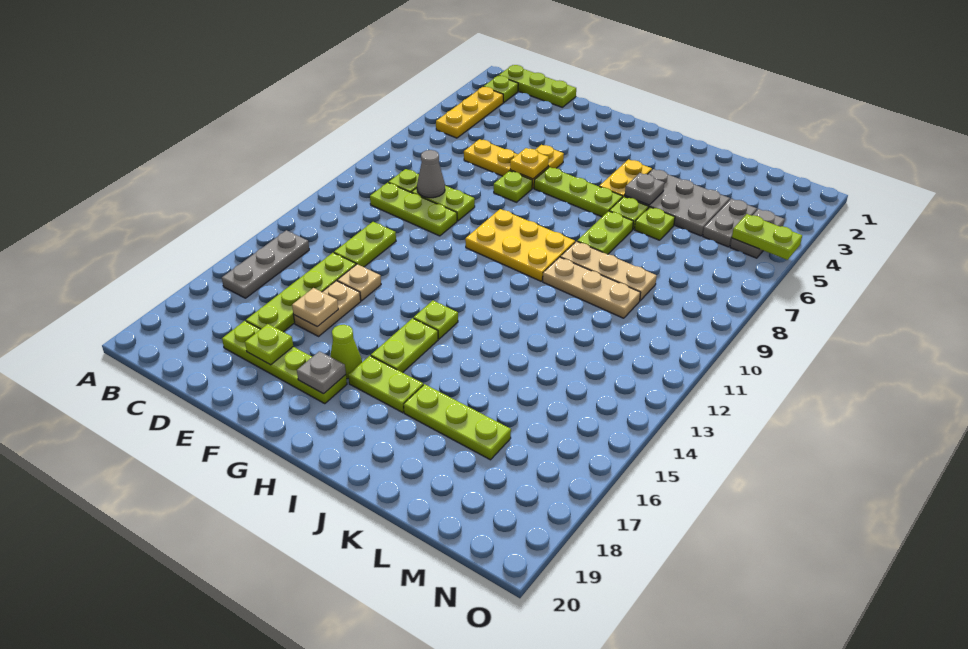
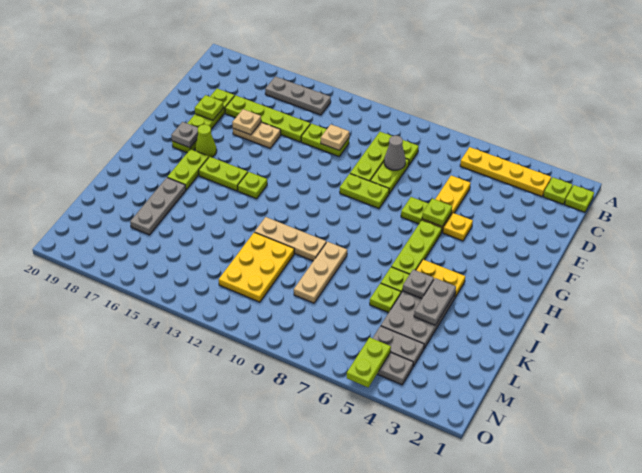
lime plate B1:D1 level 1 -> lime plate B1 level 1
yellow plate B3:B5 level 1 -> yellow plate B3:B6 level 1
tan plate E14 level 1 -> tan plate D12 level 2
yellow plate F6 level 2 -> lime plate F6 level 2
yellow plate G9:I10 level 1 -> yellow plate K11:M12 level 1
none -> grey plate J4:K4 level 2
lime plate J7:J8 level 1 -> lime plate F9:F10 level 1
tan plate J10:L10 level 1 -> tan plate J10:J12 level 1
lime plate J17:L17 level 1 -> grey plate J17:L17 level 1

